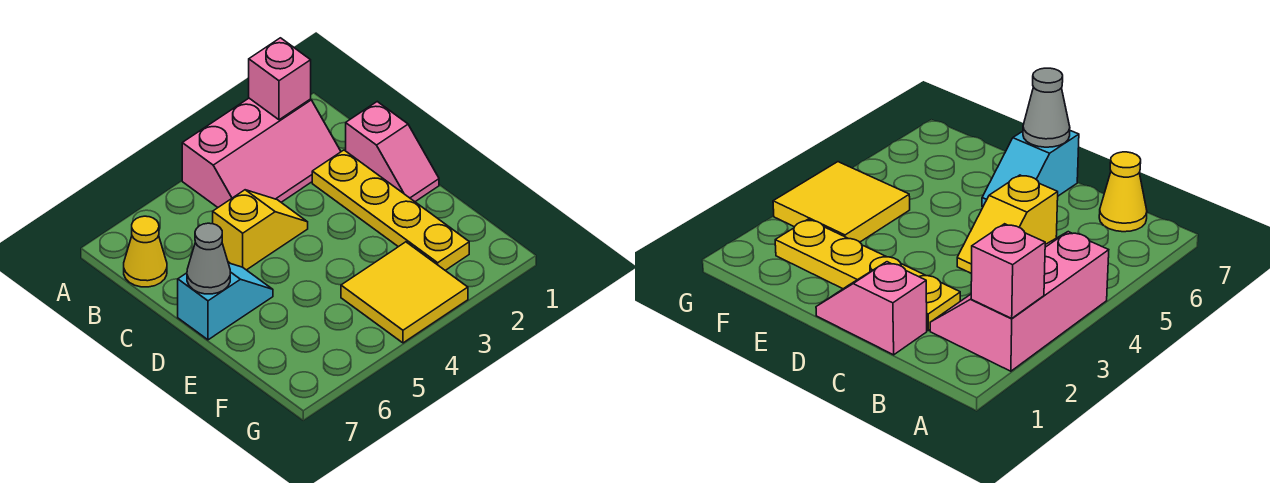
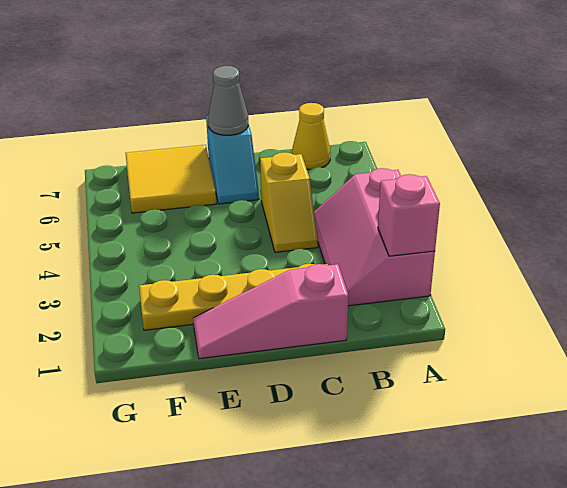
pink slope C1:D1 level 1 top C -> pink slope C1:E1 level 1 top C
yellow tile F3:G4 level 1 -> yellow tile E6:F7 level 1

